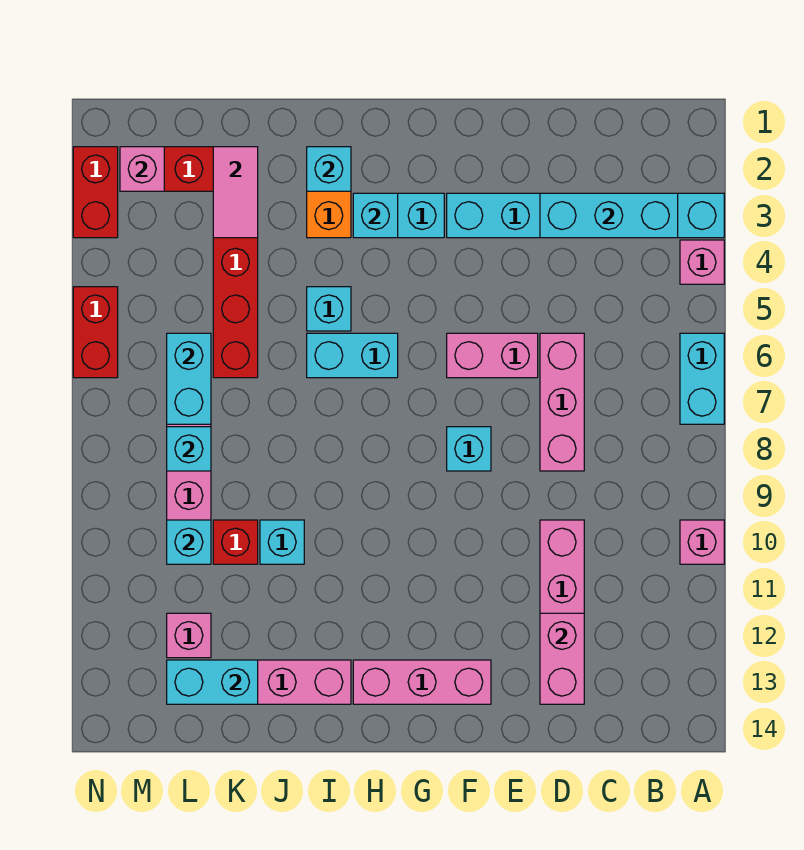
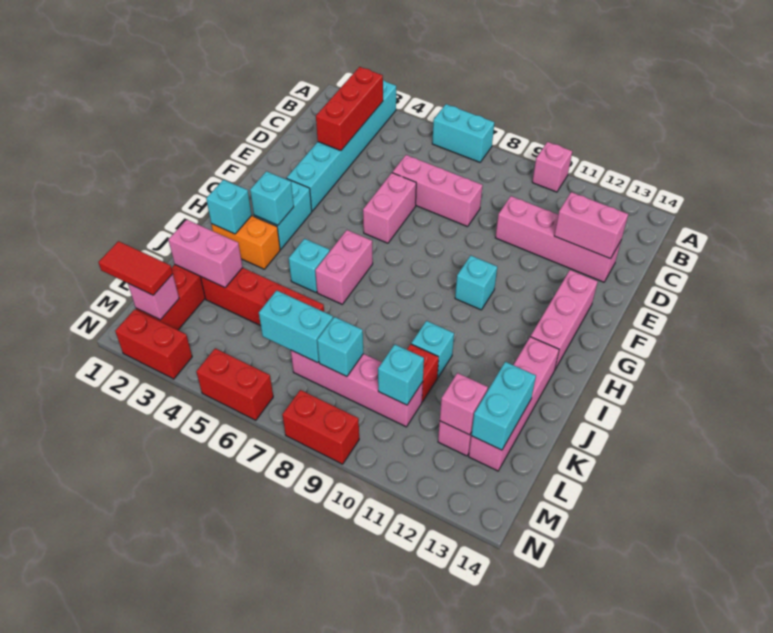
pink brick A4 level 1 -> pink brick L12 level 2
cyan brick B3:D3 level 2 -> red brick B3:D3 level 2
cyan brick F8 level 1 -> cyan brick G10 level 1
cyan brick H6:I6 level 1 -> pink brick H6:I6 level 1
pink tile K2:K3 level 2 -> pink brick K2:K3 level 2
none -> red tile M1:M2 level 3
none -> red brick N8:N9 level 1

